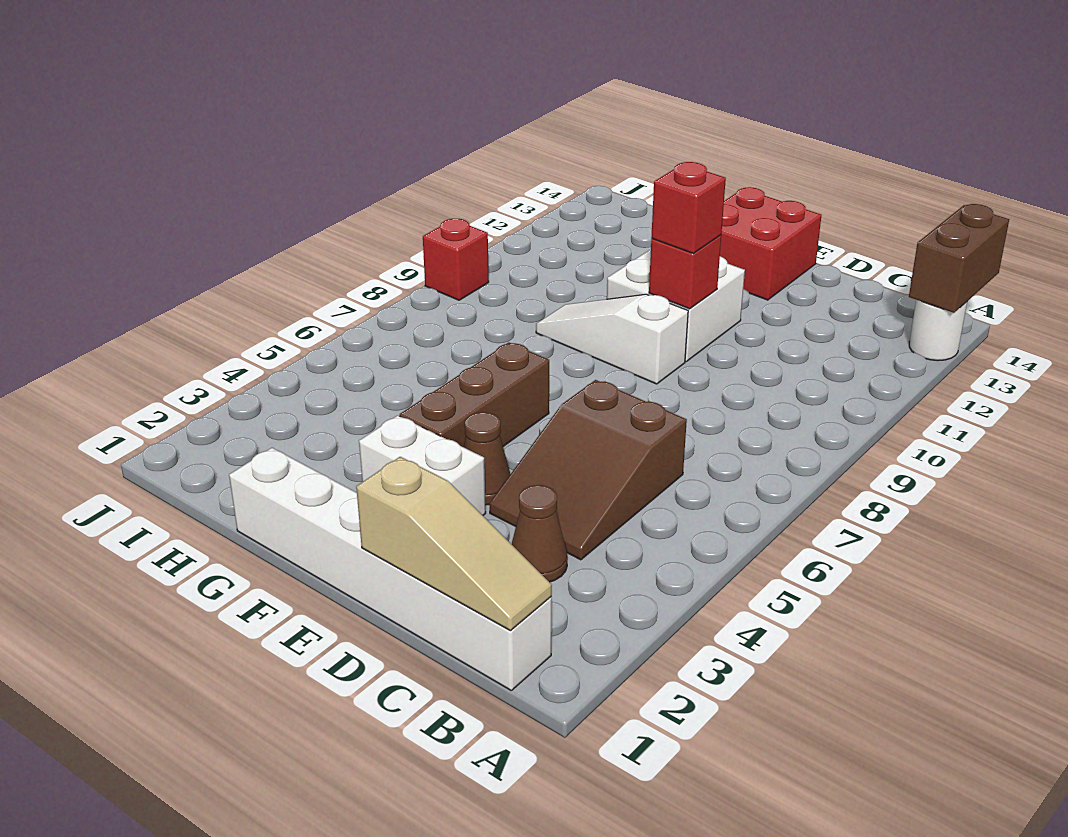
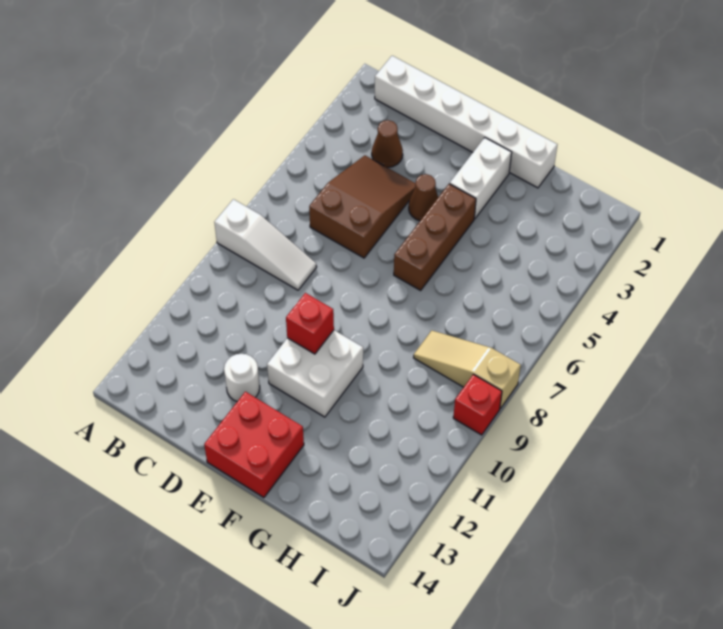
white round brick A13 level 1 -> white round brick D12 level 1
brown brick A13:A14 level 2 -> none
tan slope B1:D1 level 2 top D -> tan slope H8:J8 level 1 top J
white brick E3:F3 level 1 -> white brick F2:F3 level 1
white slope E9:G9 level 1 top E -> white slope A8:C8 level 1 top A
red brick E10 level 3 -> none

